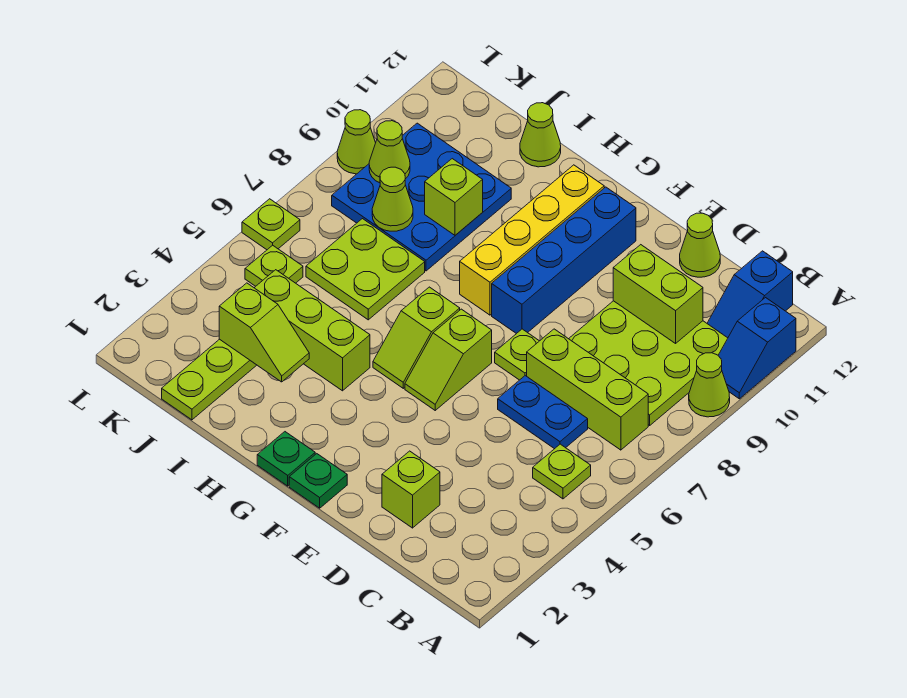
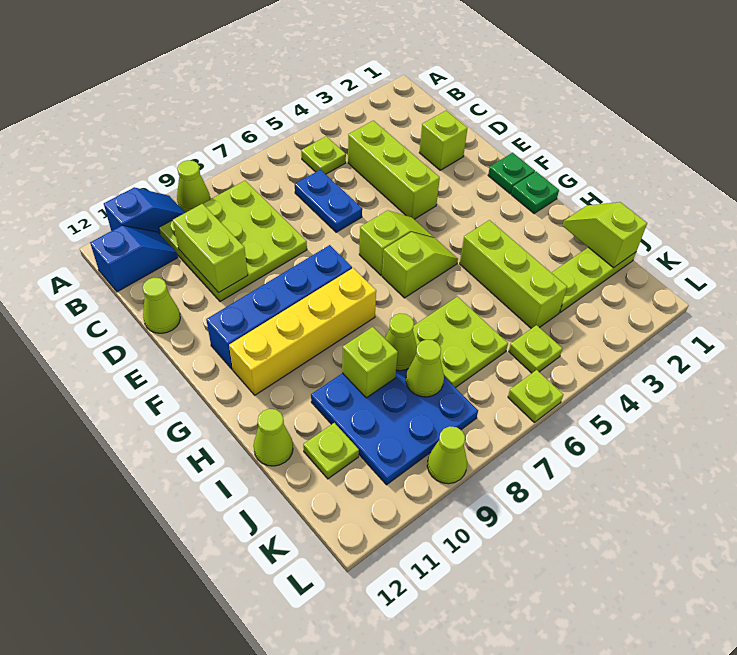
lime brick B7:D7 level 1 -> lime brick C4:E4 level 1
lime plate E7 level 1 -> lime plate J11 level 1
lime slope I3:J3 level 2 top J -> lime slope I1:J1 level 2 top J
lime cone K9 level 2 -> lime cone I8 level 2

